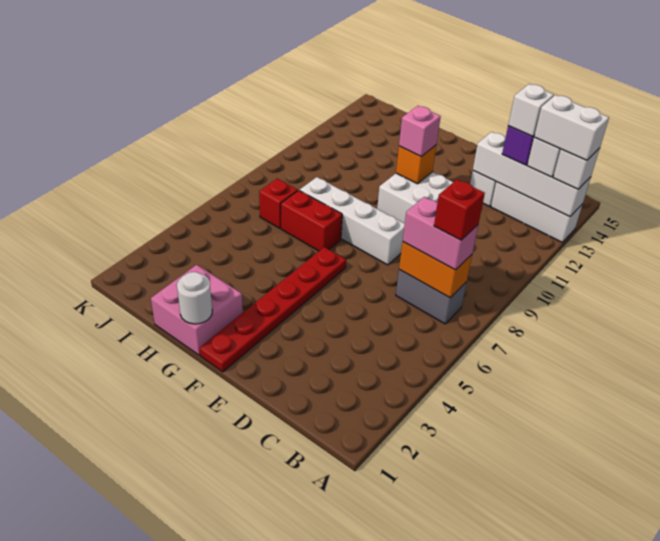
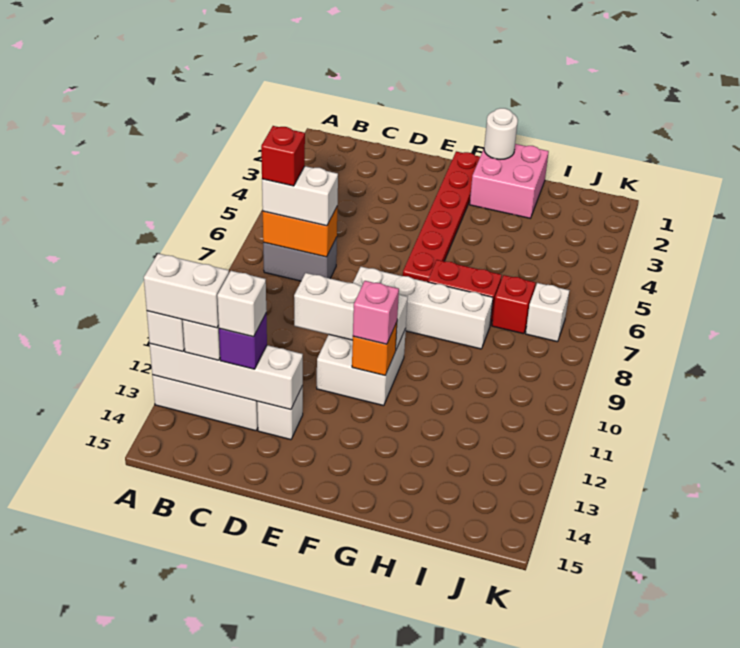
pink brick B7:C7 level 3 -> white brick B7:C7 level 3
none -> white brick D10:F10 level 2
none -> white brick J7 level 1

